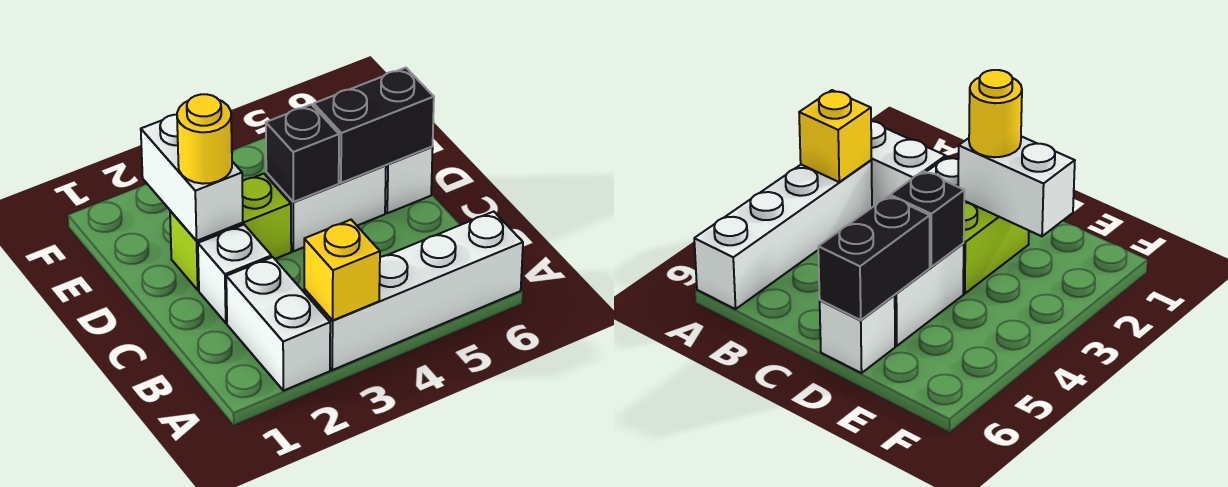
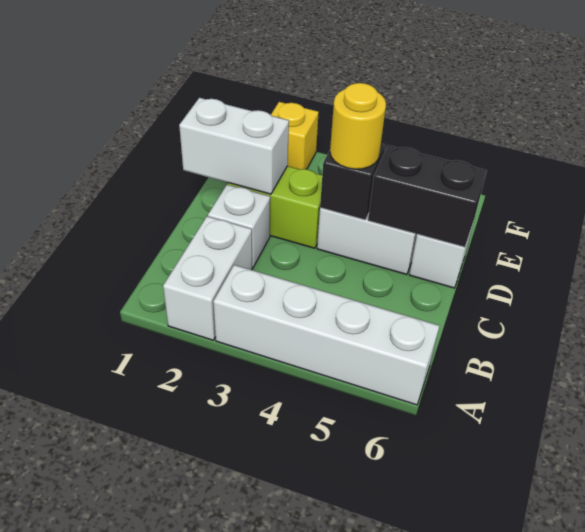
yellow brick A3 level 2 -> yellow brick F2 level 1
white brick D2:E2 level 2 -> white brick D1:D2 level 2
yellow round brick D2 level 3 -> yellow round brick D4 level 3

